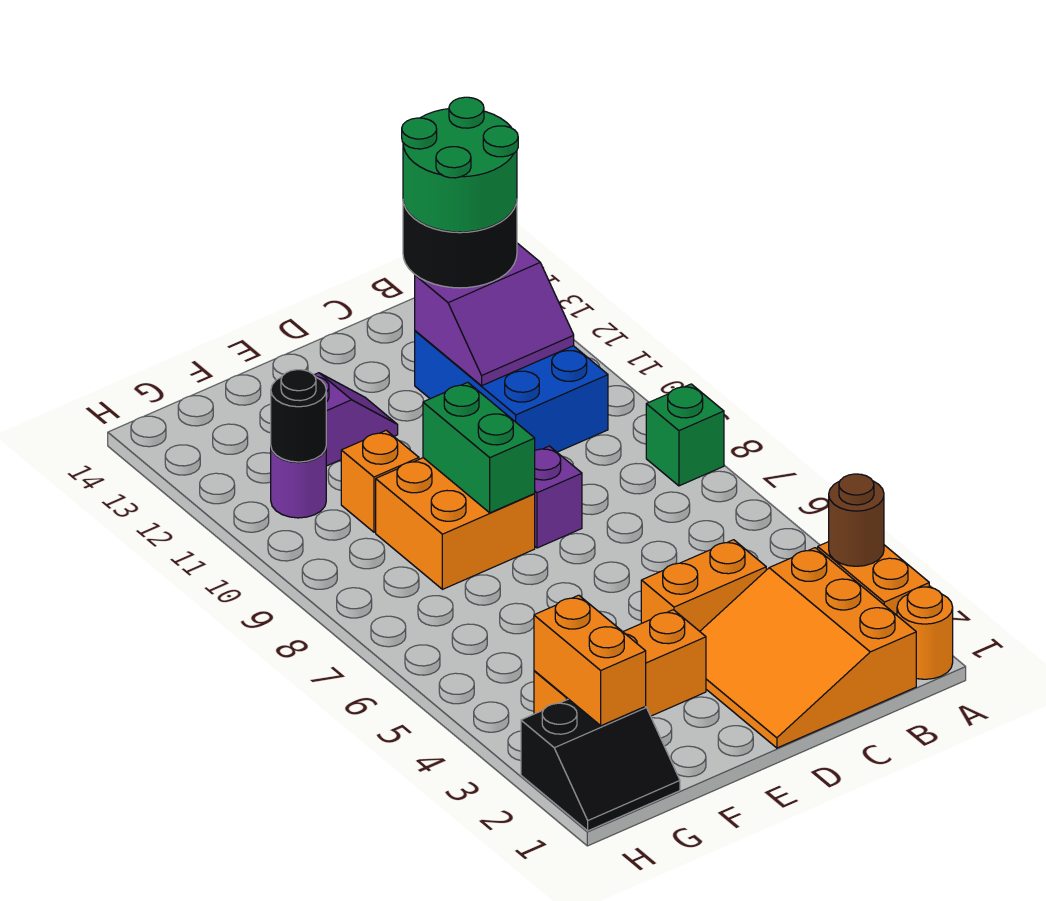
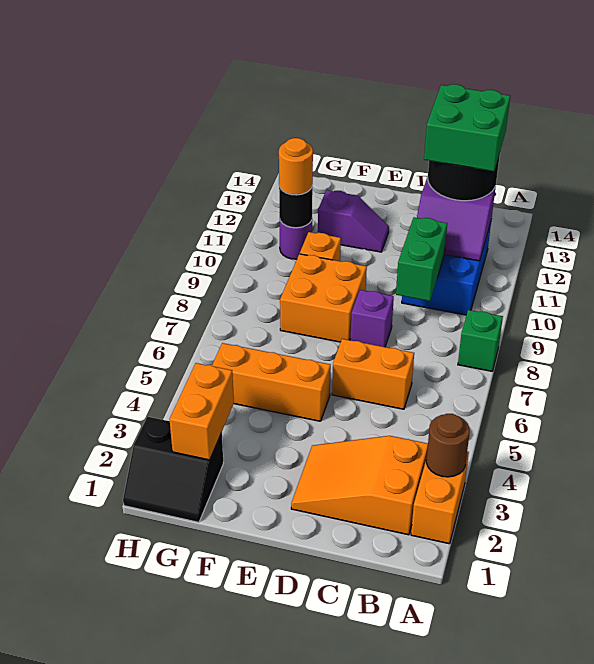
orange round brick A1 level 1 -> orange round brick G11 level 3
orange slope B1:D3 level 1 top B -> orange slope B2:D3 level 1 top B
green round brick B12:C13 level 4 -> green brick B12:C13 level 4
orange brick C4:D4 level 1 -> orange brick C6:D6 level 1
orange brick E3:G3 level 1 -> orange brick E5:G5 level 1
green brick E8:E9 level 2 -> green brick C9:C10 level 2

